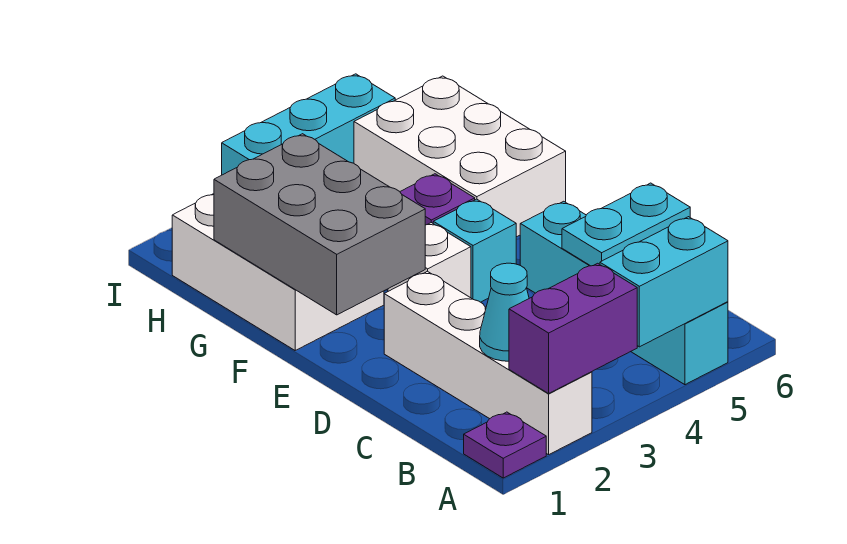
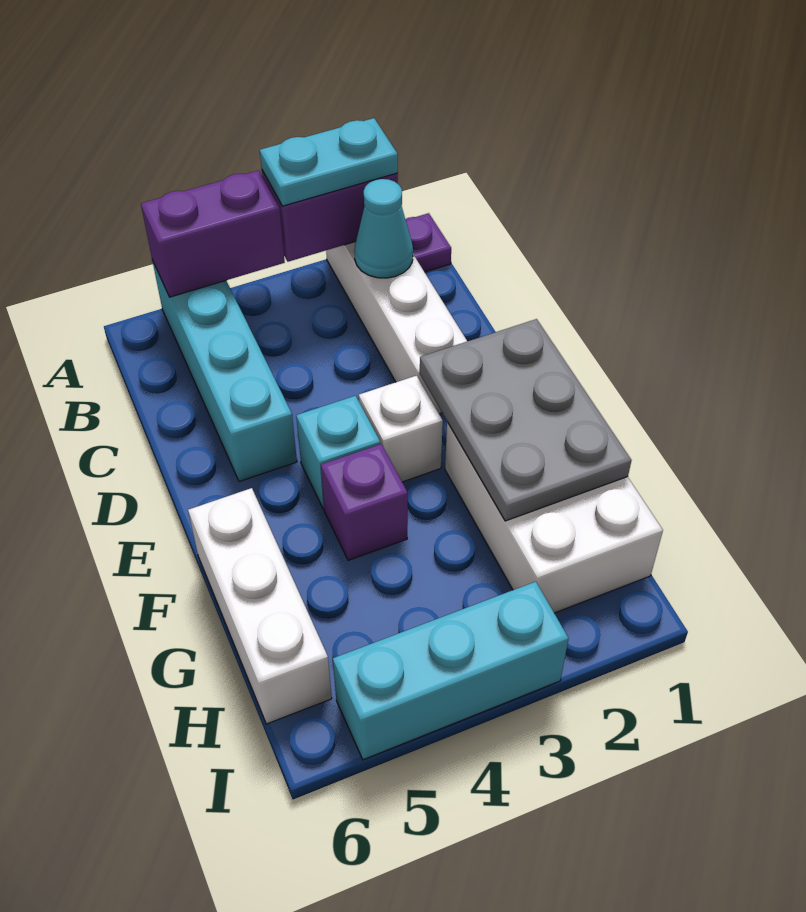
cyan brick A4:A5 level 2 -> purple brick A4:A5 level 2
cyan plate C5:C6 level 2 -> cyan plate A2:A3 level 3
grey brick E1:G2 level 2 -> grey plate E1:G2 level 2
white brick F5:H6 level 1 -> white brick F6:H6 level 1

